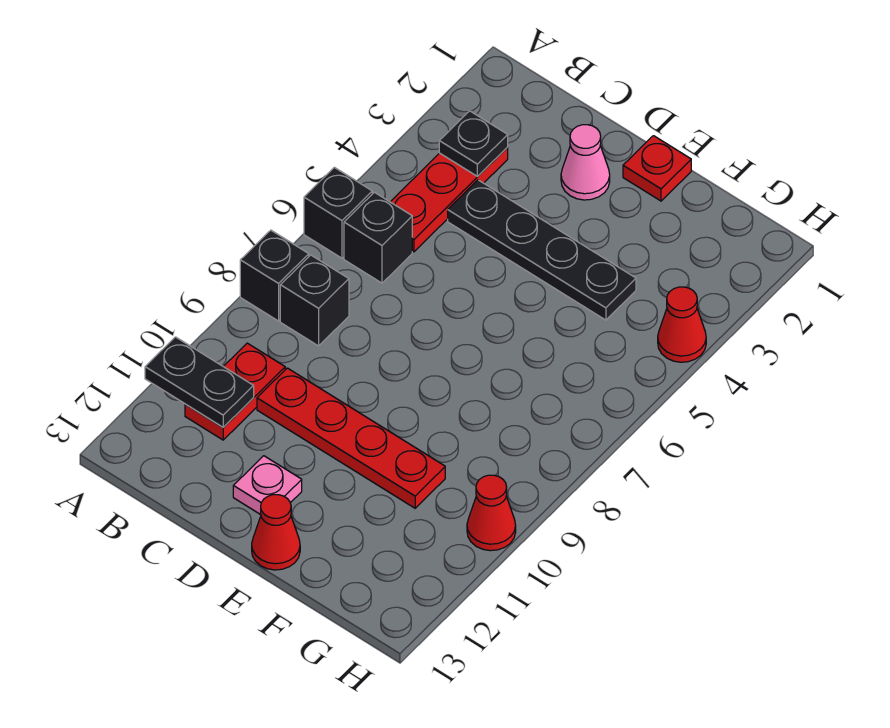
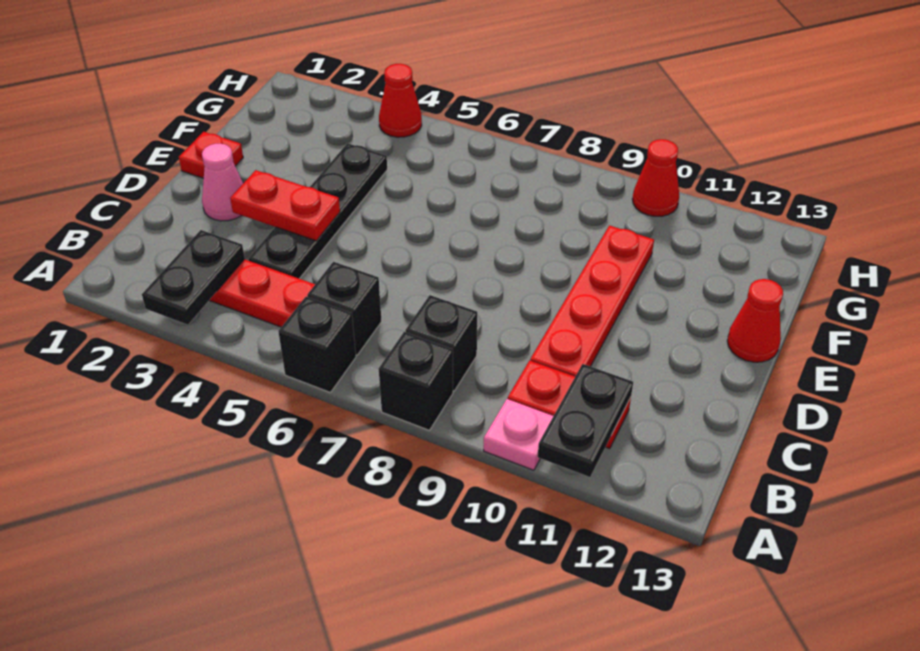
black plate B3 level 2 -> black plate A3:B3 level 2
none -> red plate D3:D4 level 2
pink plate D12 level 1 -> pink plate A10 level 1

